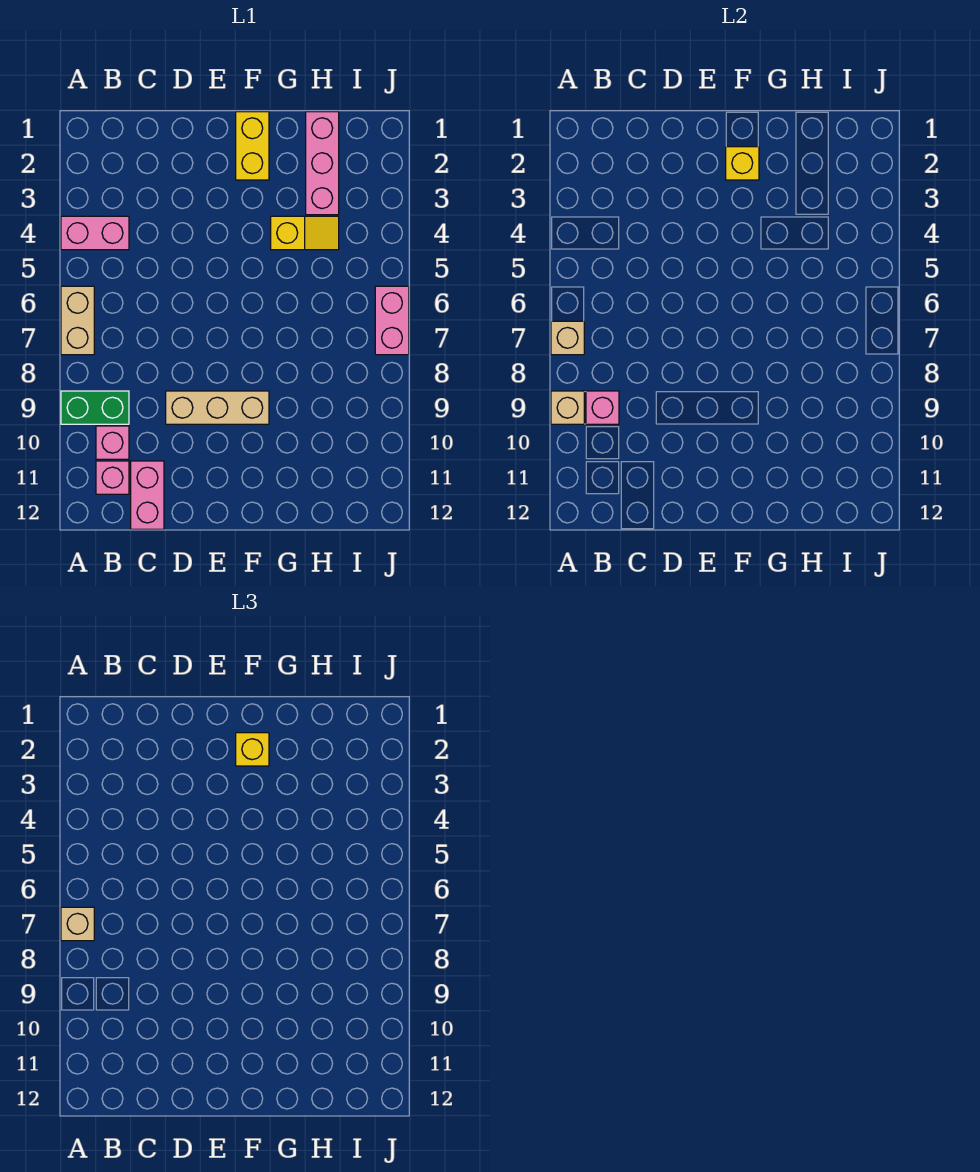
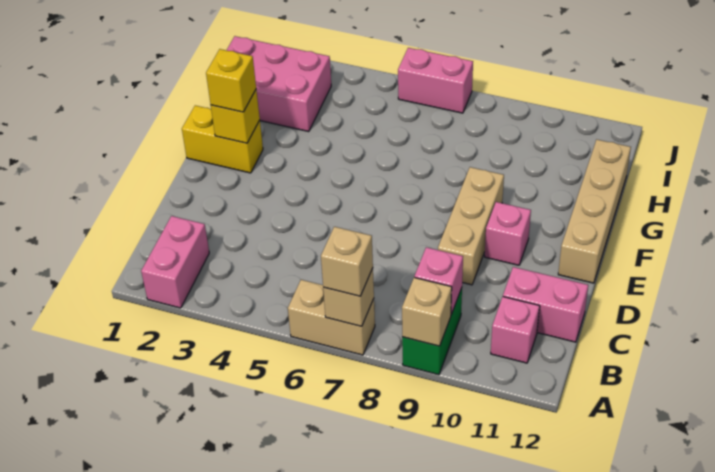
pink brick A4:B4 level 1 -> pink brick A2:B2 level 1
pink brick B10 level 1 -> pink brick E10 level 1
none -> tan brick E12:H12 level 1
yellow slope G4:H4 level 1 top G -> none
pink brick H1:H3 level 1 -> pink brick H1:I3 level 1

